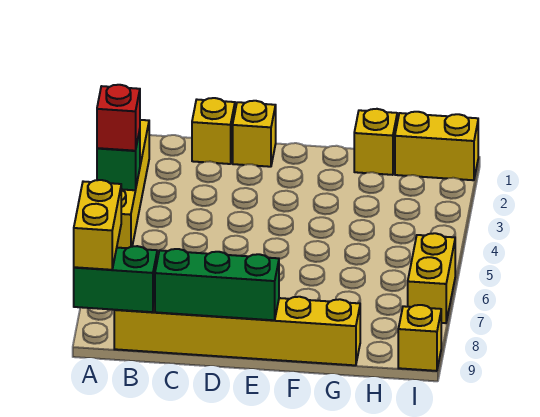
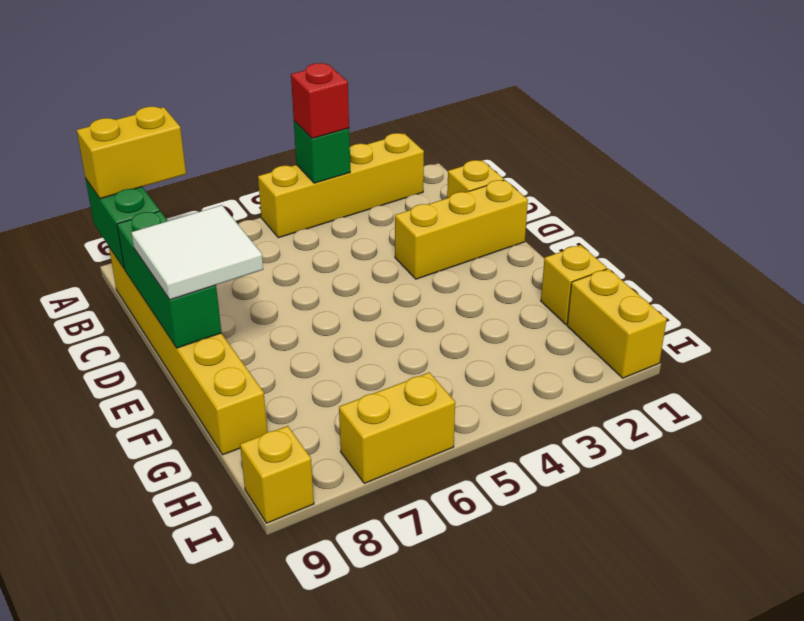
yellow brick D1 level 1 -> yellow brick D1:D3 level 1
none -> white tile D8:E9 level 3

